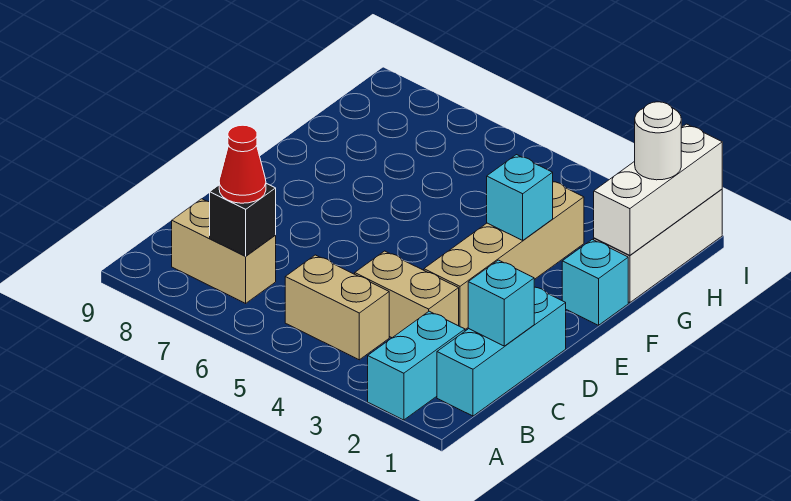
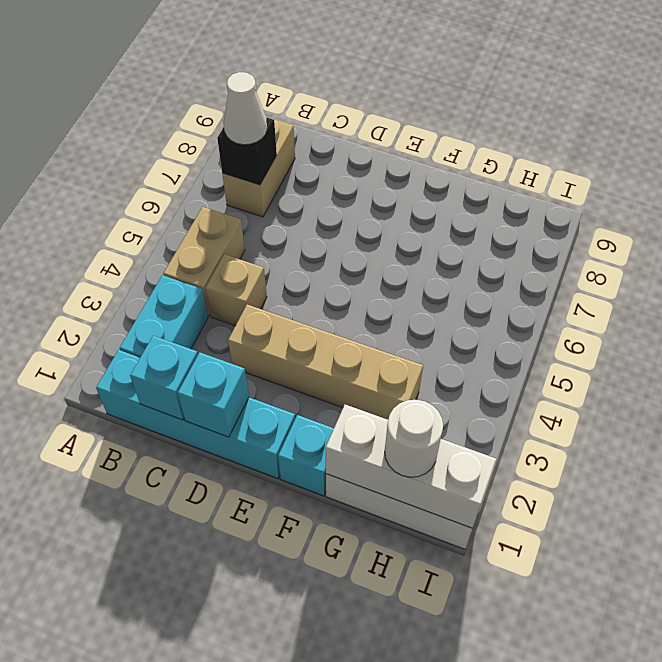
cyan brick A2:B2 level 1 -> cyan brick B2:B3 level 1
cyan brick B1:D1 level 1 -> cyan brick B1:E1 level 1
red cone B7 level 3 -> white cone B7 level 3
tan brick C3:C4 level 1 -> tan brick C4 level 1
cyan brick F3 level 2 -> cyan brick D1 level 2

